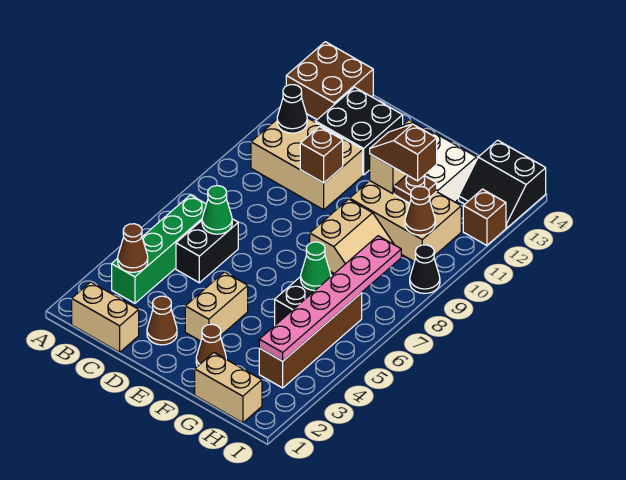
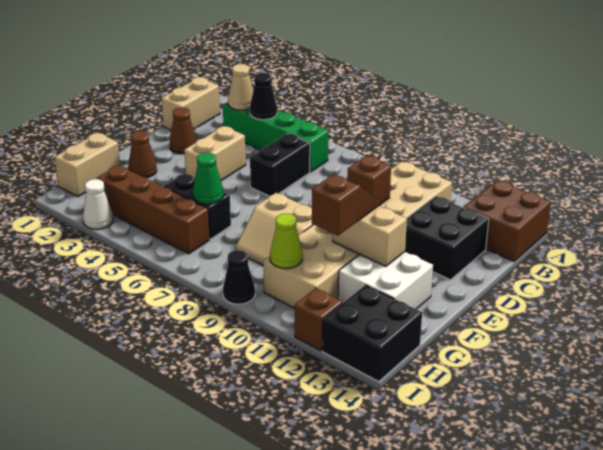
brown cone B3 level 2 -> tan cone B3 level 2
black cone B11 level 2 -> black cone B4 level 2
black brick C5:C6 level 1 -> black brick C6:D6 level 1
green cone C6 level 2 -> none
tan brick E3:E4 level 1 -> tan brick D4:E4 level 1
brown plate G11 level 2 -> none
pink plate H3:H8 level 2 -> none
brown cone H10 level 2 -> lime cone H10 level 2
black slope H13:I14 level 1 top 14 -> black brick H13:I14 level 1
none -> white cone I3 level 1

